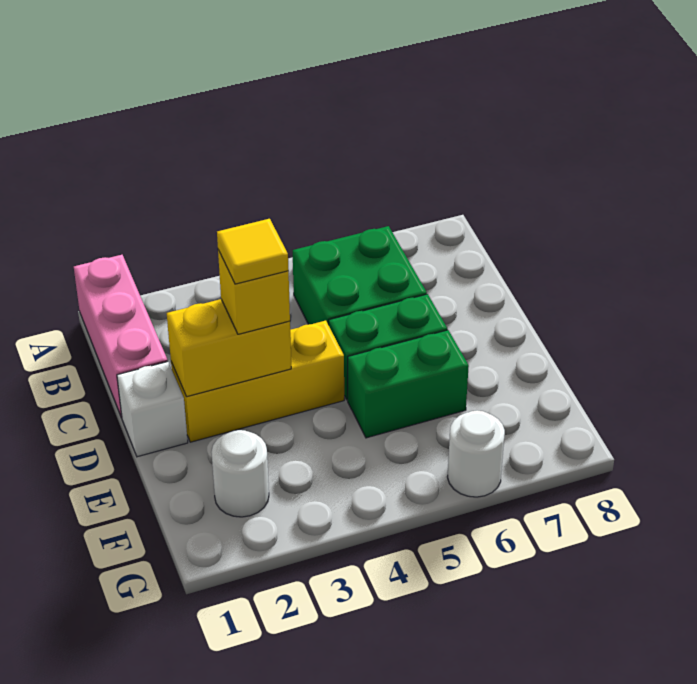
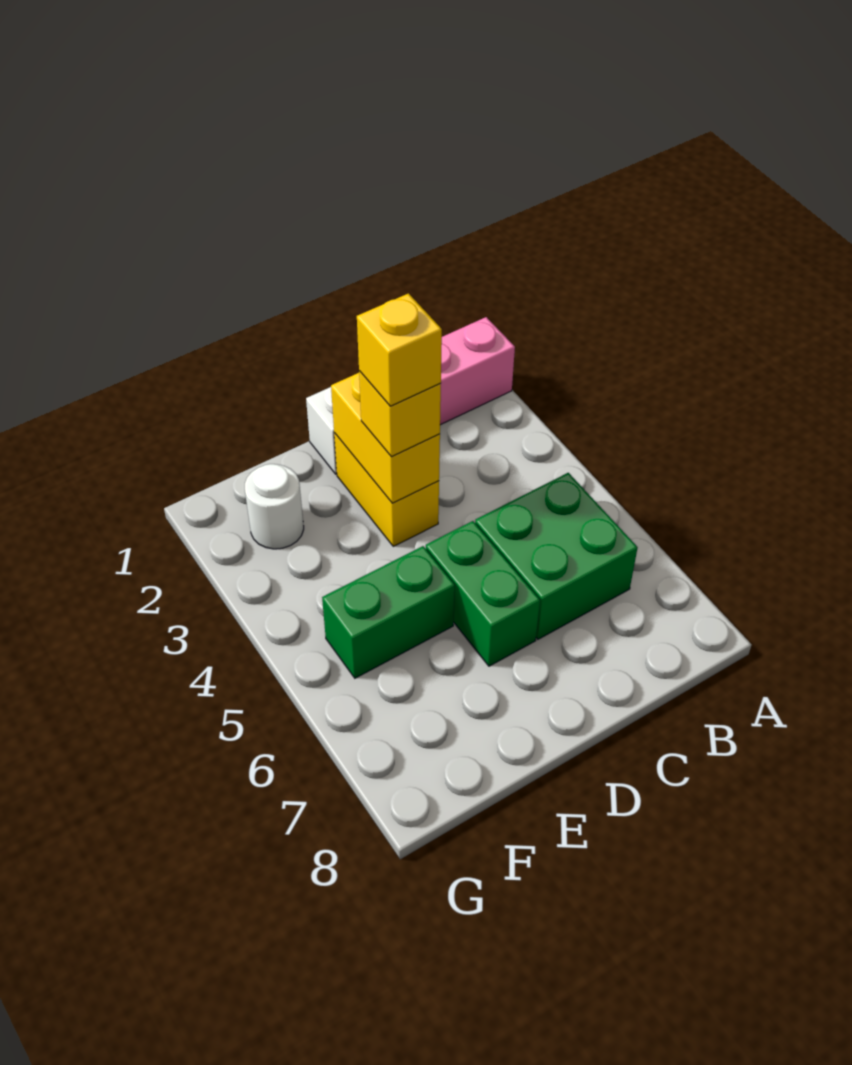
yellow brick D2:D4 level 1 -> yellow brick D2:D3 level 1
yellow tile D3 level 4 -> yellow brick D3 level 4
green brick E5:E6 level 1 -> green brick E5:F5 level 1
white round brick G6 level 1 -> none

